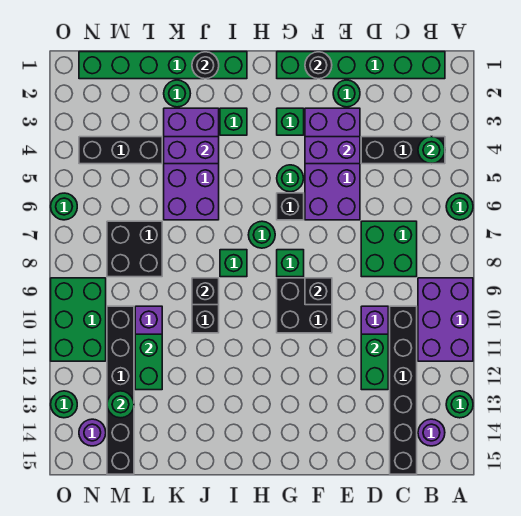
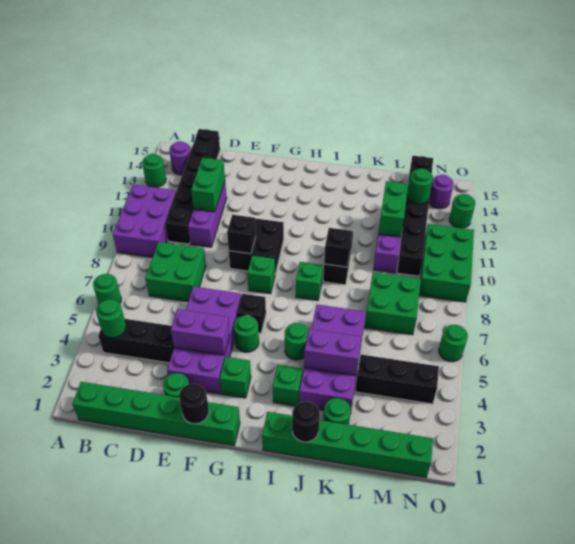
green round brick H7 level 1 -> green round brick I5 level 1
black brick L7:M8 level 1 -> green brick L7:M8 level 1

